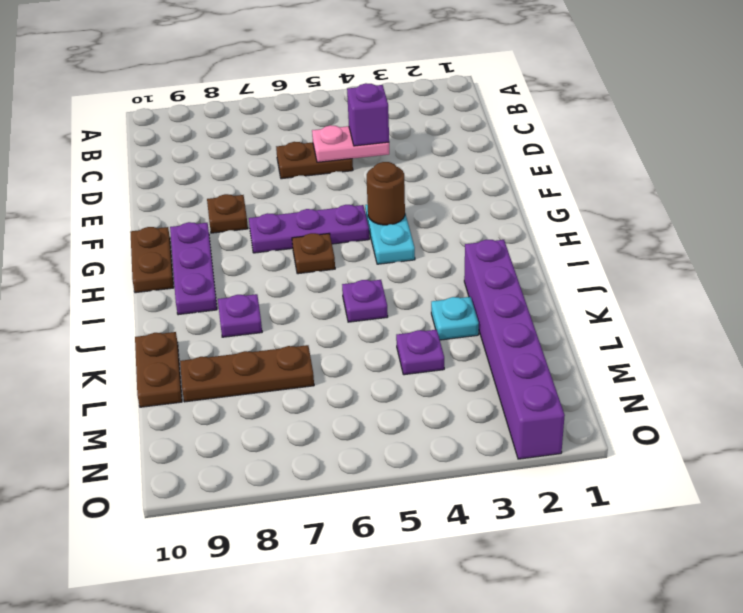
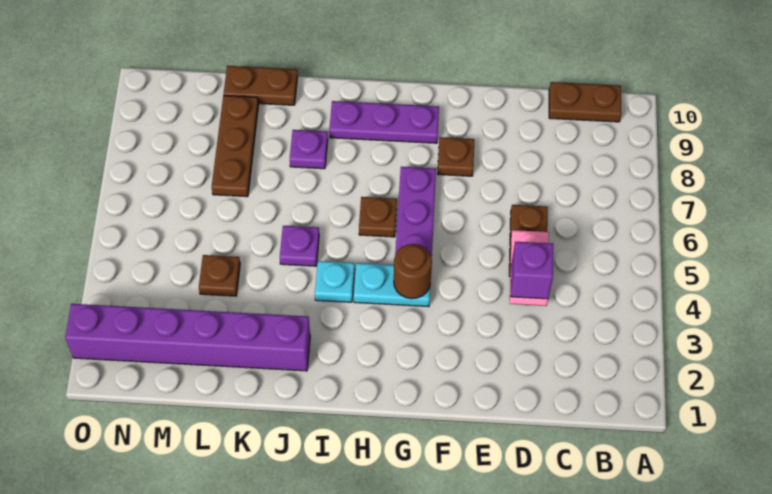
brown plate G10:H10 level 1 -> brown plate B10:C10 level 1
cyan plate K3 level 1 -> cyan plate I4 level 1
purple plate L4 level 1 -> brown plate L4 level 1

